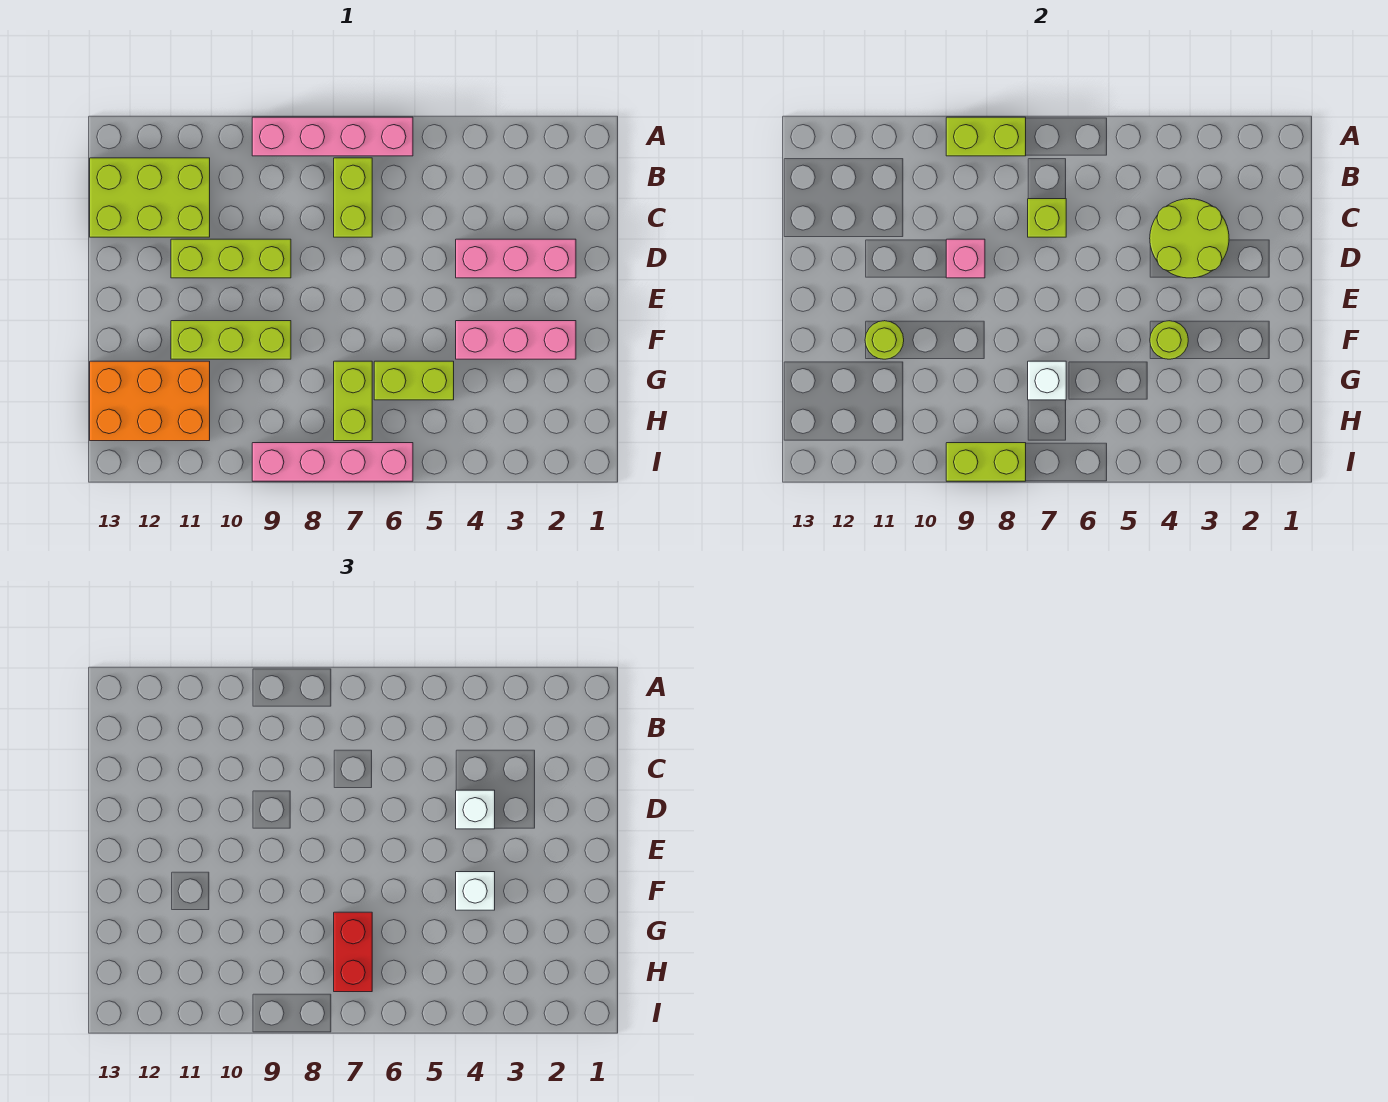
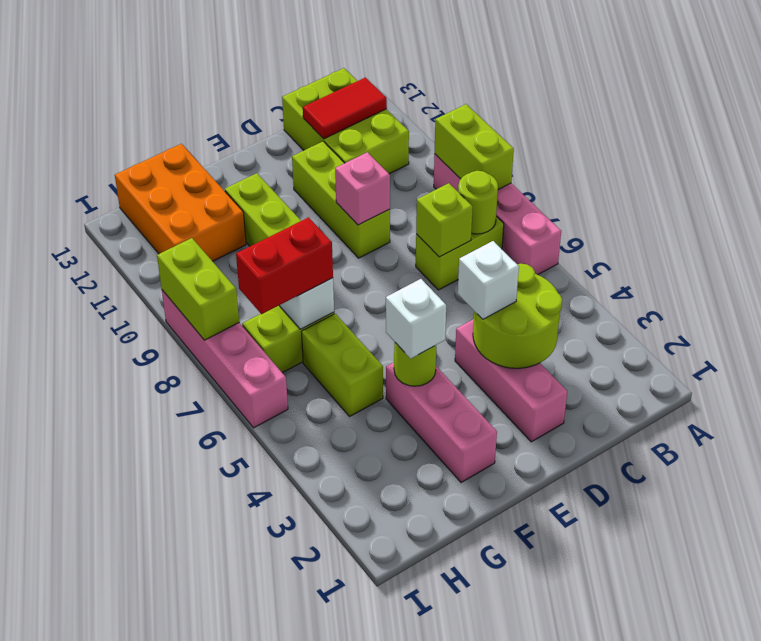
none -> red tile B12:C12 level 2
lime round brick F11 level 2 -> lime round brick B7 level 2

